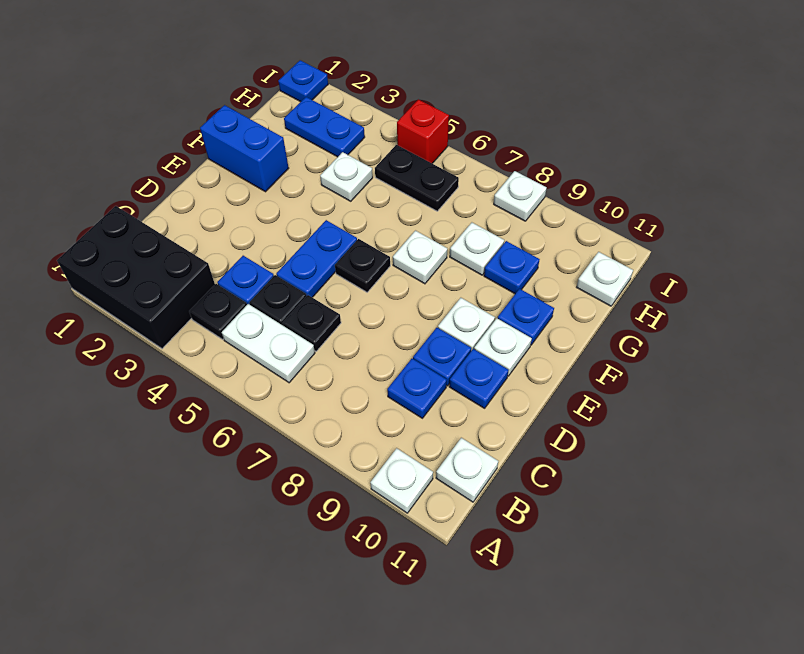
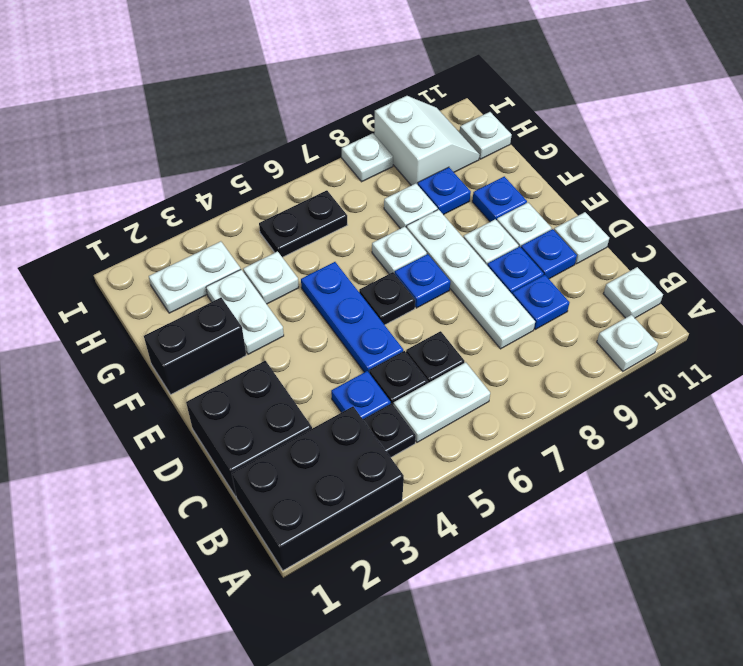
none -> black brick C1:D2 level 1
none -> white plate C8:F8 level 1
blue plate D5:E5 level 1 -> blue plate D5:F5 level 1
none -> white plate D11 level 1
blue brick F1:F2 level 1 -> black brick F1:F2 level 1
none -> white plate F3:G3 level 1
blue plate H2:H3 level 1 -> white plate H2:H3 level 1
none -> white slope H9:I10 level 1 top 9
blue plate I1 level 1 -> blue plate E7 level 1
red brick I5 level 1 -> none

